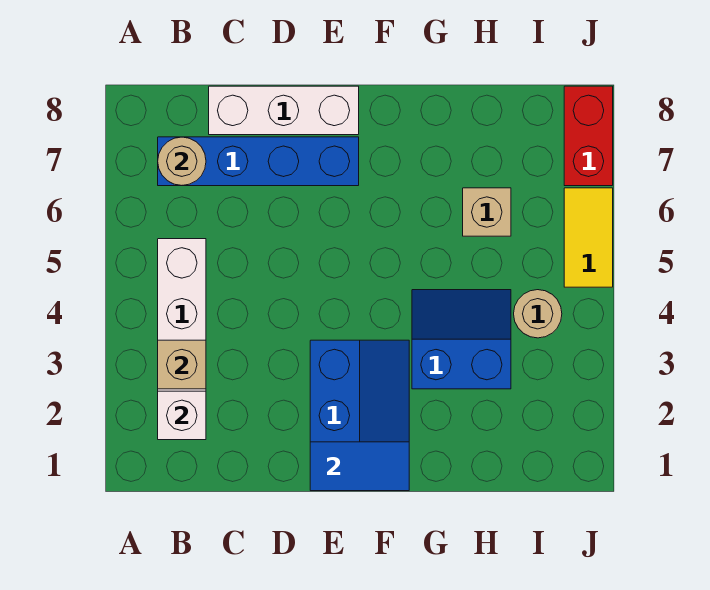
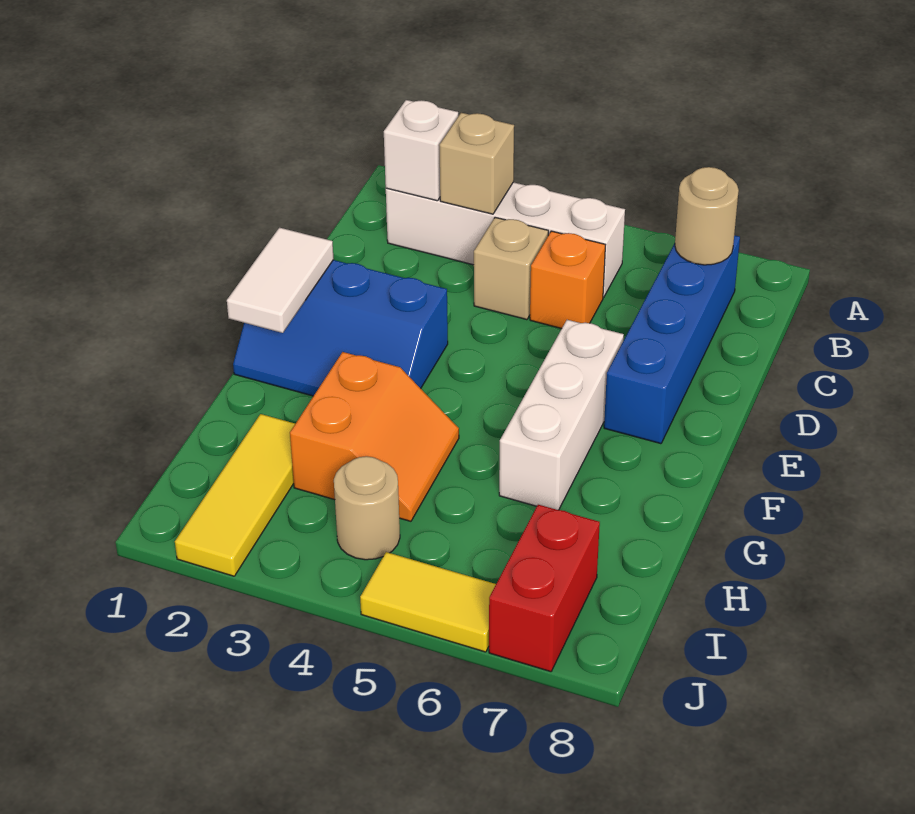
none -> orange brick C5 level 1
white brick C8:E8 level 1 -> white brick E6:G6 level 1
blue tile E1:F1 level 2 -> white tile E1:F1 level 2
blue slope G3:H4 level 1 top 3 -> orange slope G3:H4 level 1 top 3
none -> yellow tile H2:J2 level 1
tan brick H6 level 1 -> tan brick C4 level 1
red brick J7:J8 level 1 -> red brick I7:J7 level 1

